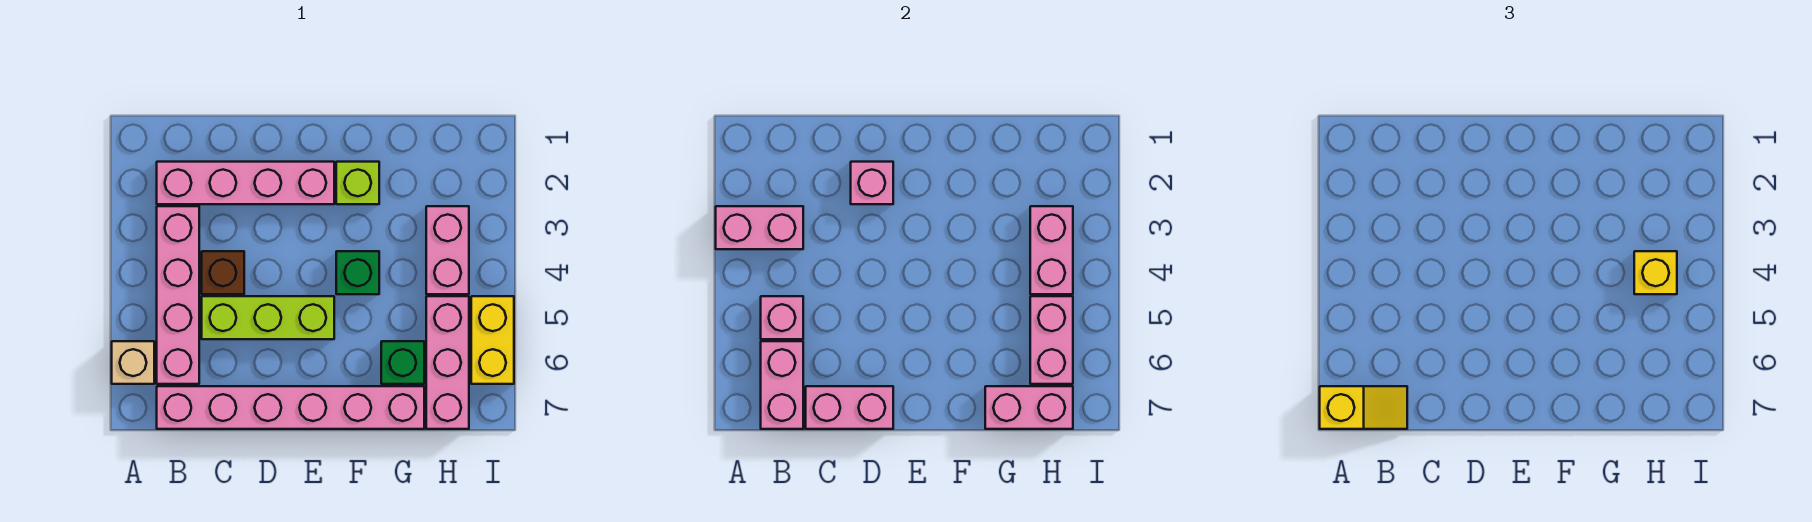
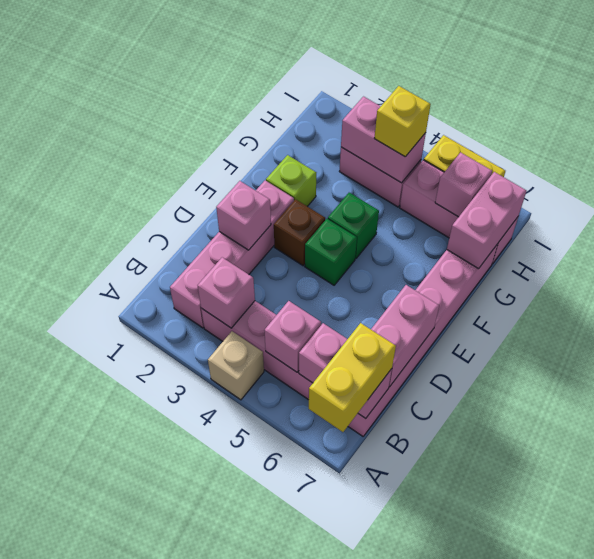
pink brick A3:B3 level 2 -> pink brick B3 level 2
tan brick A6 level 1 -> tan brick A4 level 1
yellow slope A7:B7 level 3 top A -> yellow brick A7:B7 level 3
brown brick C4 level 1 -> brown brick E3 level 1
lime brick C5:E5 level 1 -> none
green brick G6 level 1 -> green brick E4 level 1
pink brick H5:H6 level 2 -> pink brick H6 level 2

